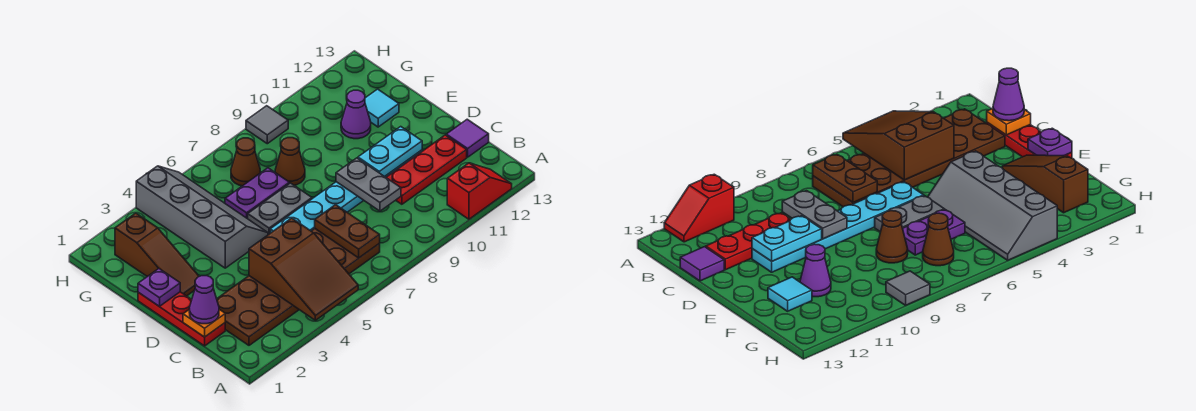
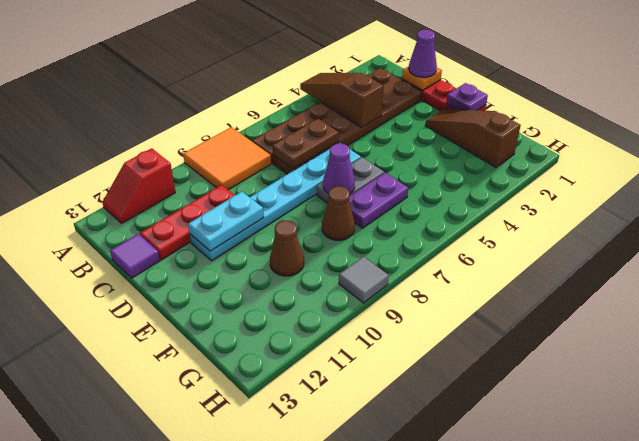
brown slope A4:C5 level 2 top C -> brown slope A4:C4 level 2 top C
none -> orange tile A8:B9 level 1
brown plate B7:C7 level 2 -> brown plate C6:C7 level 2
grey plate C9:D9 level 2 -> none
grey slope E4:H5 level 1 top 4 -> none
purple cone F11 level 1 -> purple cone E7 level 2
cyan tile F12 level 1 -> none
brown cone G7 level 1 -> brown cone F10 level 1

